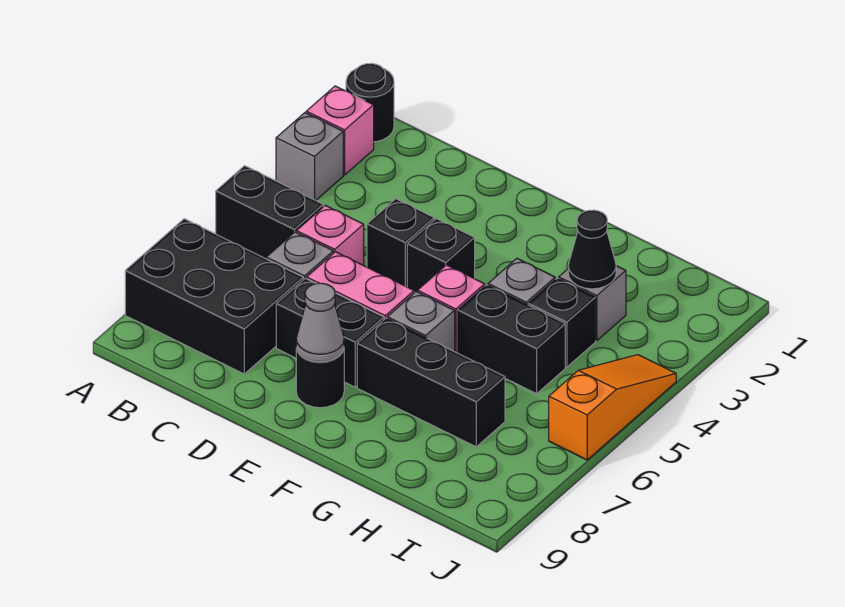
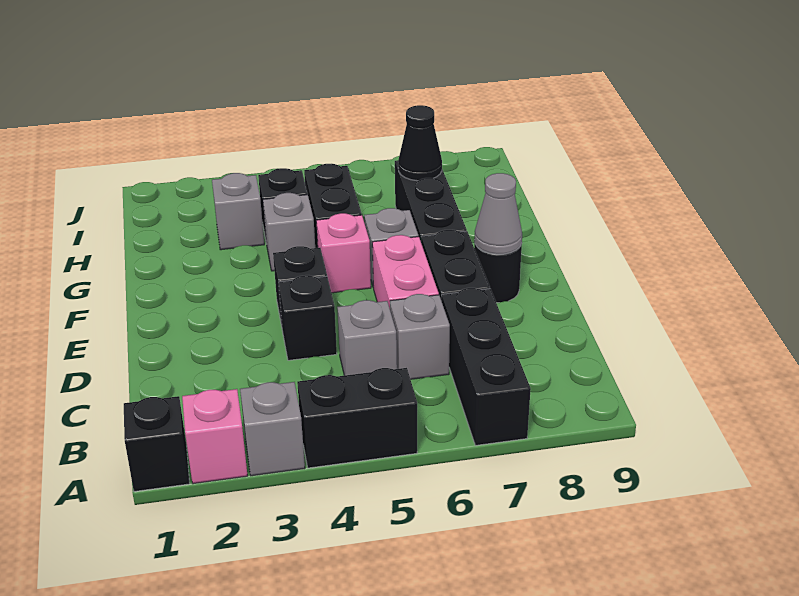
black round brick A1 level 1 -> black brick A1 level 1
black brick A5:B5 level 1 -> black brick A4:A5 level 1
black brick A7:C8 level 1 -> black brick A7:C7 level 1
pink brick C5 level 1 -> grey brick C5 level 1
black cone H3 level 2 -> black cone H7 level 2
orange slope J4:J6 level 1 top 6 -> none

